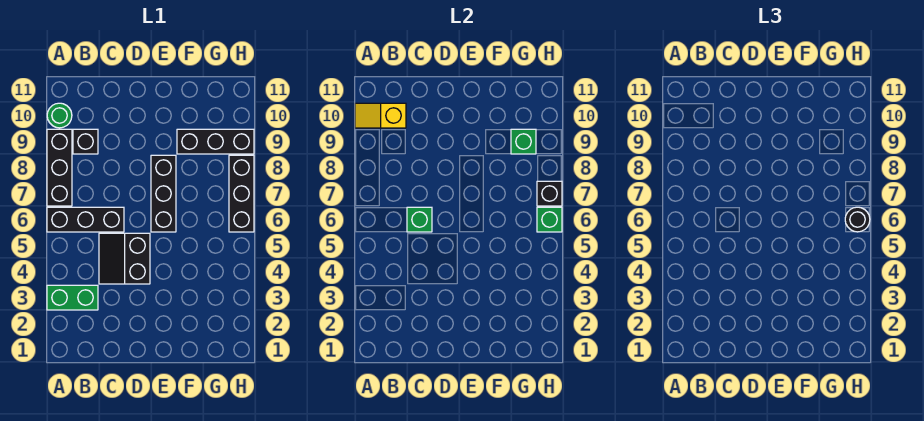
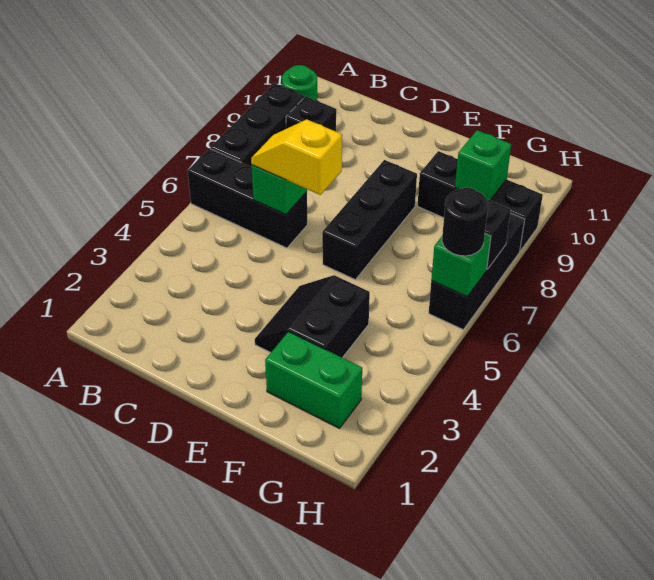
green brick A3:B3 level 1 -> green brick F2:G2 level 1
yellow slope A10:B10 level 2 top B -> yellow slope C6:D6 level 3 top D
black slope C4:D5 level 1 top D -> black slope E3:F4 level 1 top F

